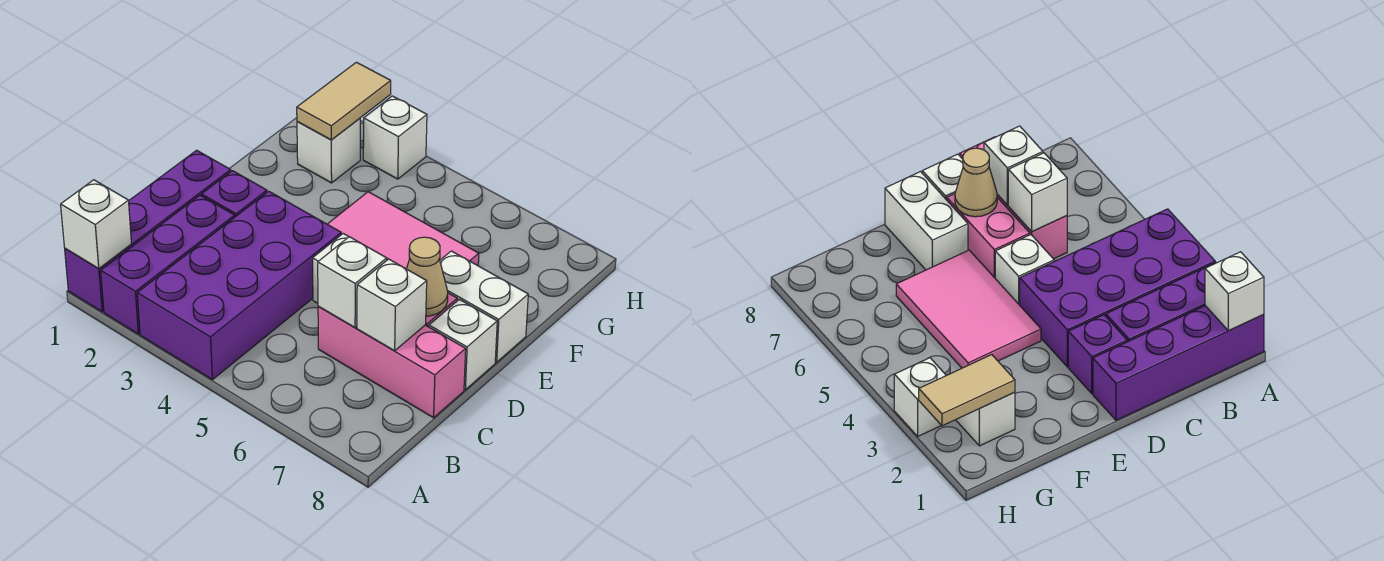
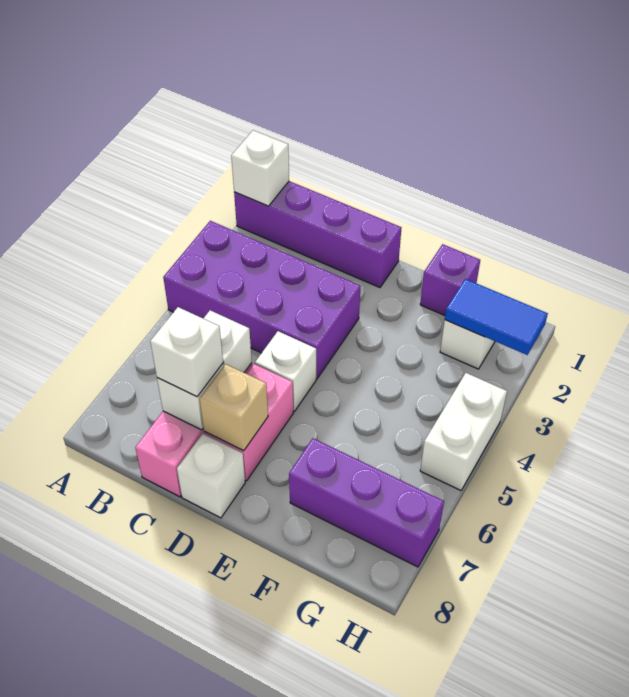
purple brick A2:C2 level 1 -> purple brick F7:H7 level 1
purple brick D2 level 1 -> purple brick F1 level 1
tan cone D7 level 2 -> tan brick D7 level 2
pink tile E4:F6 level 1 -> none
white brick E7:E8 level 1 -> white brick H4:H5 level 1
tan tile G2:H2 level 2 -> blue tile G2:H2 level 2
white brick H3 level 1 -> white brick C7 level 3

